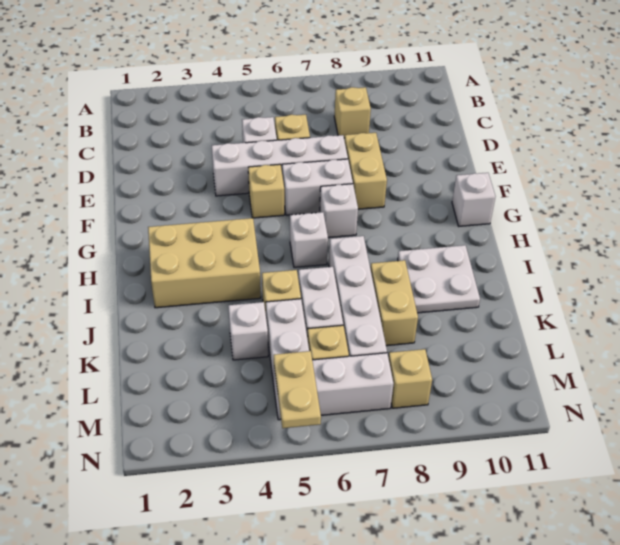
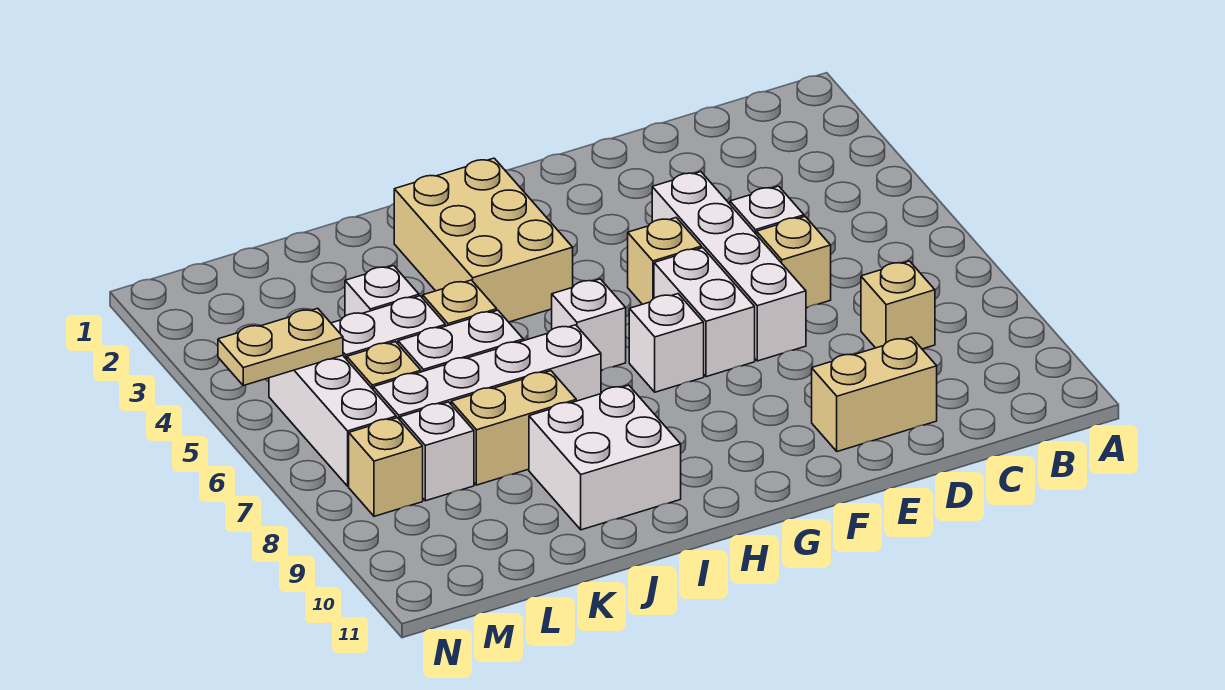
tan brick E8:F8 level 1 -> tan brick D10:E10 level 1
white brick G11 level 1 -> white brick L8 level 1
white plate I9:J10 level 1 -> white brick I9:J10 level 1

